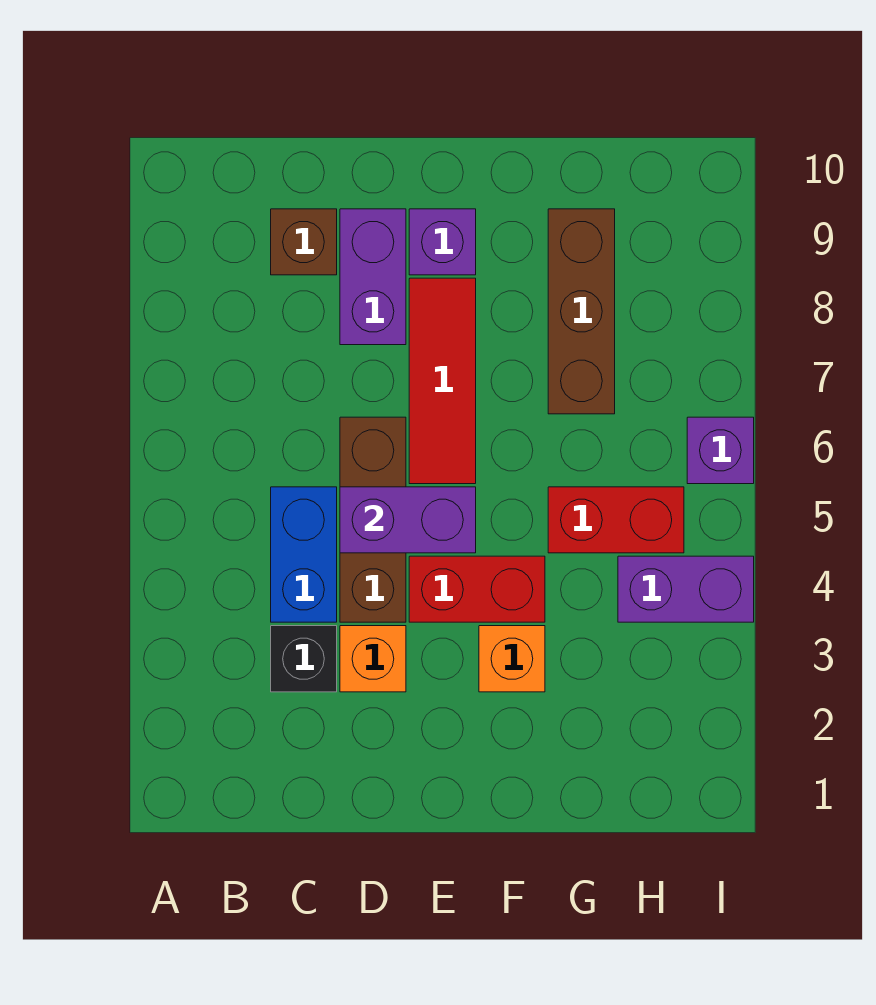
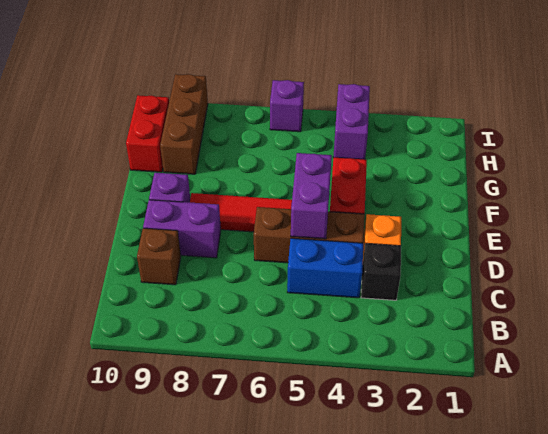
orange brick F3 level 1 -> none
red brick G5:H5 level 1 -> red brick G10:H10 level 1
brown brick G7:G9 level 1 -> brown brick G9:I9 level 1

